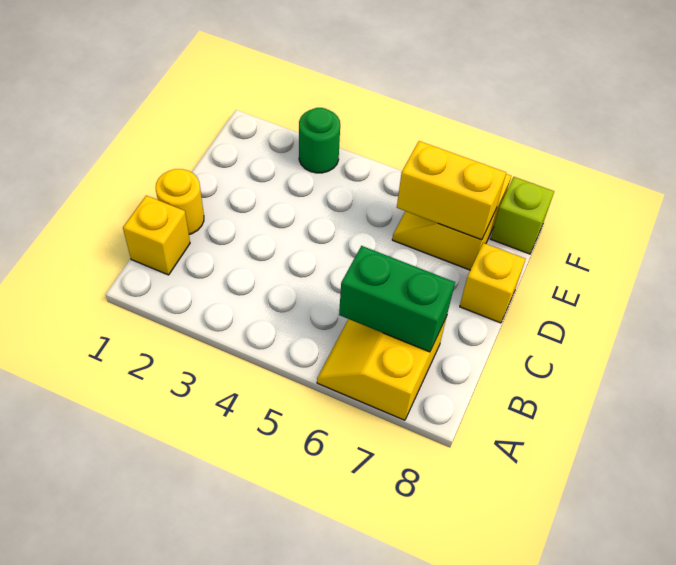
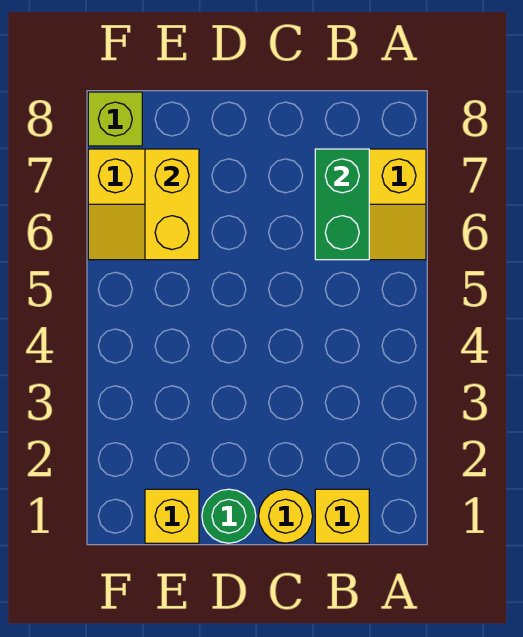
yellow brick D8 level 1 -> yellow brick E1 level 1
green round brick F3 level 1 -> green round brick D1 level 1

